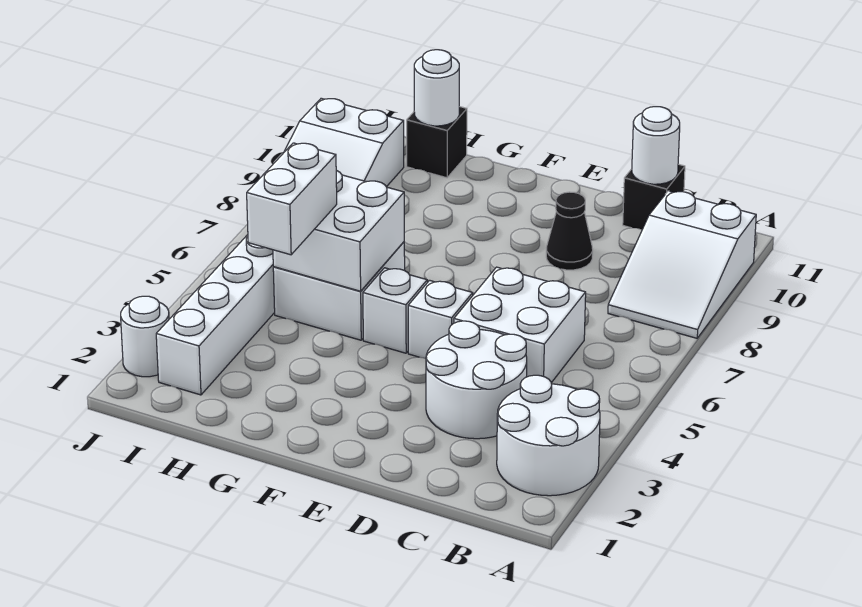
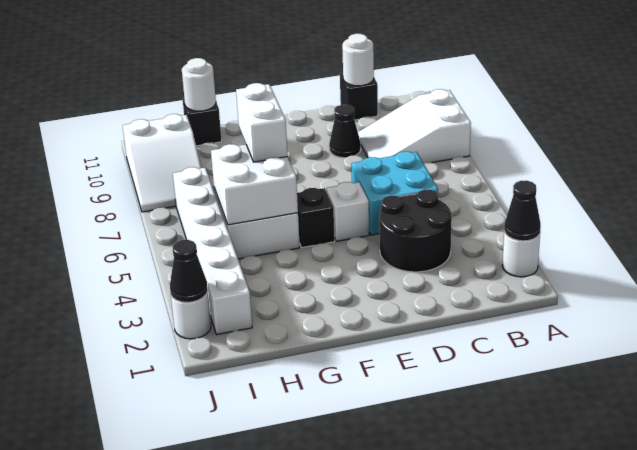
white round brick A2:B3 level 1 -> white round brick A2 level 1
none -> black cone A2 level 2
white slope A8:B10 level 1 top 10 -> white slope A8:C9 level 1 top A
white round brick C3:D4 level 1 -> black round brick C3:D4 level 1
white brick C5:D6 level 1 -> cyan brick C5:D6 level 1
white brick F5 level 1 -> black brick F5 level 1
white brick H4:H5 level 3 -> white brick G6:G7 level 3
none -> black cone J2 level 2

